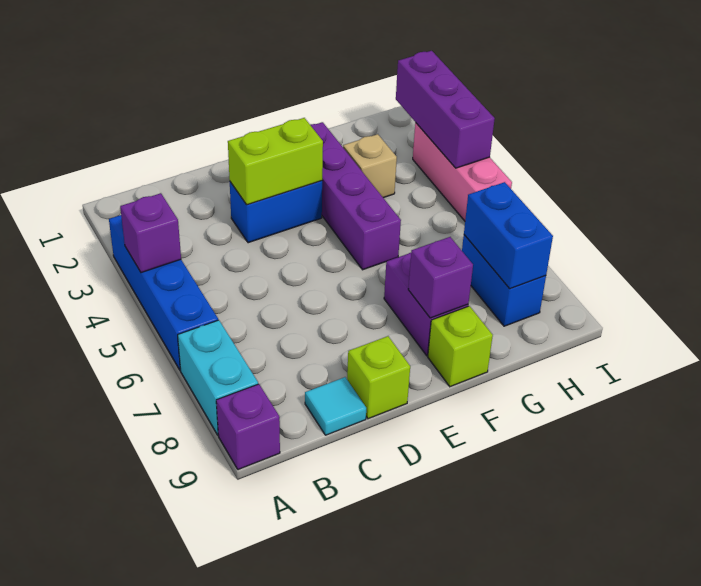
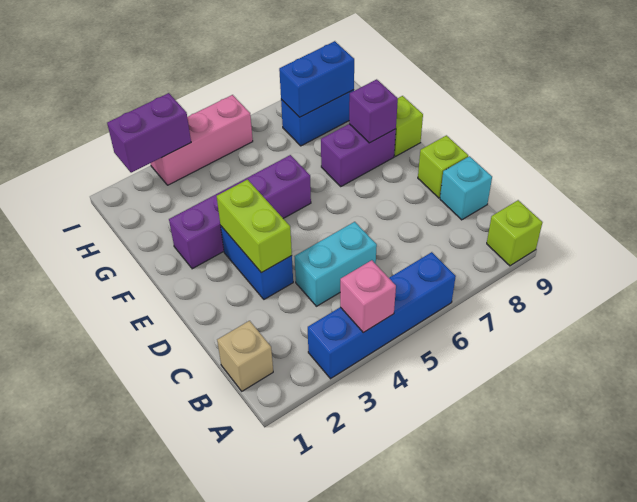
purple brick A4 level 2 -> pink brick A4 level 2
cyan brick A7:A8 level 1 -> cyan brick C4:C5 level 1
purple brick A9 level 1 -> lime brick A9 level 1
cyan tile C9 level 1 -> cyan brick C9 level 1
tan brick G3 level 1 -> tan brick B1 level 1
purple brick I2:I4 level 2 -> purple brick I2:I3 level 2

